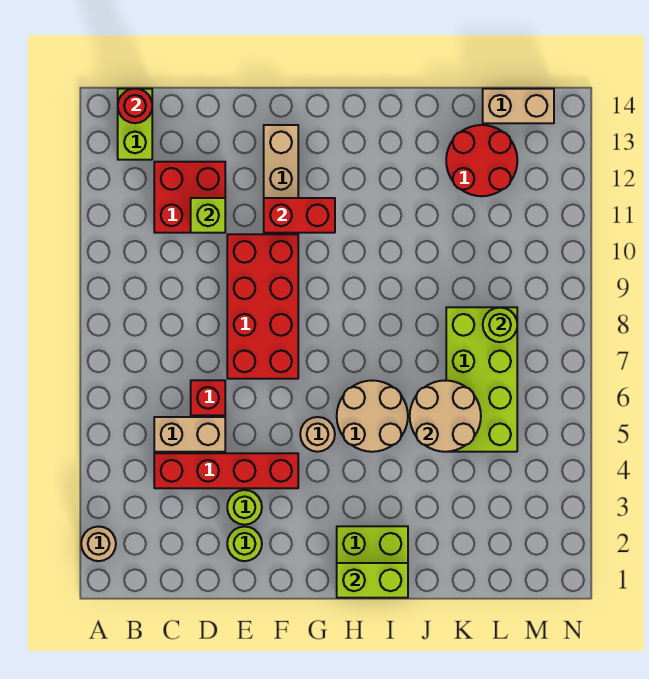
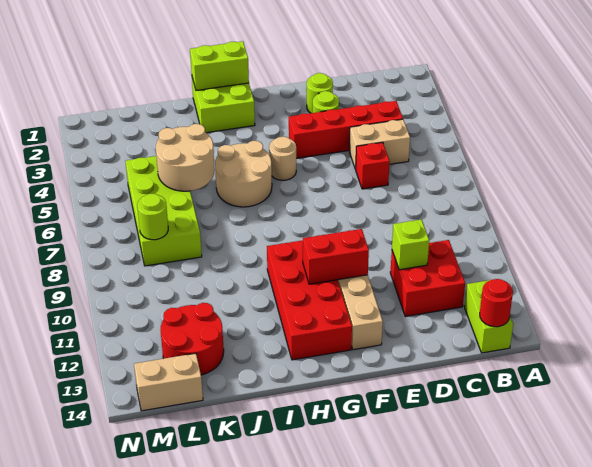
tan round brick A2 level 1 -> none
red brick E7:F10 level 1 -> red brick G10:H13 level 1

